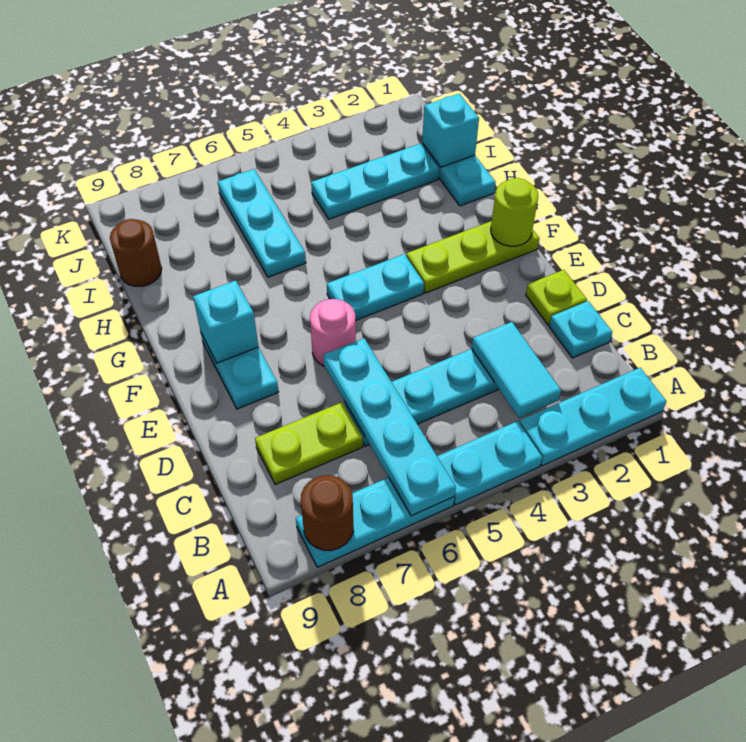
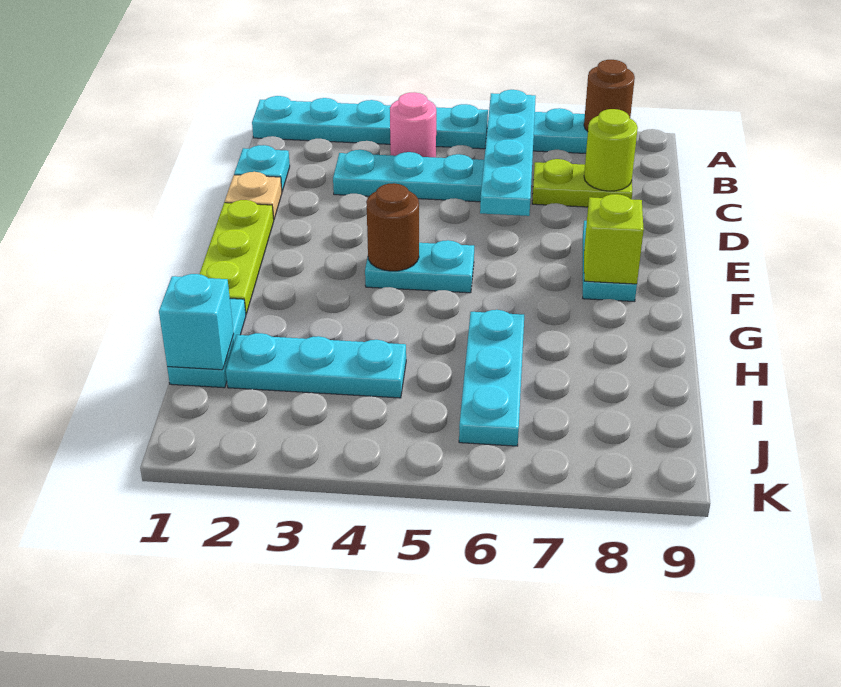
cyan tile B3:C3 level 2 -> none
lime plate D1 level 1 -> tan plate D1 level 1
pink round brick E6 level 1 -> pink round brick B4 level 1
lime plate F1:F3 level 1 -> lime plate E1:G1 level 1
lime round brick F1 level 2 -> lime round brick C8 level 2
cyan brick F8 level 2 -> lime brick F8 level 2
brown round brick I9 level 1 -> brown round brick F4 level 2

